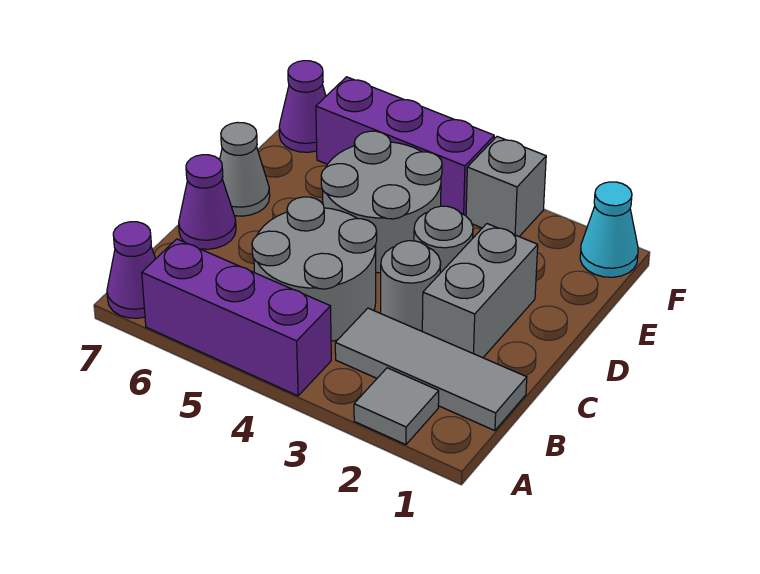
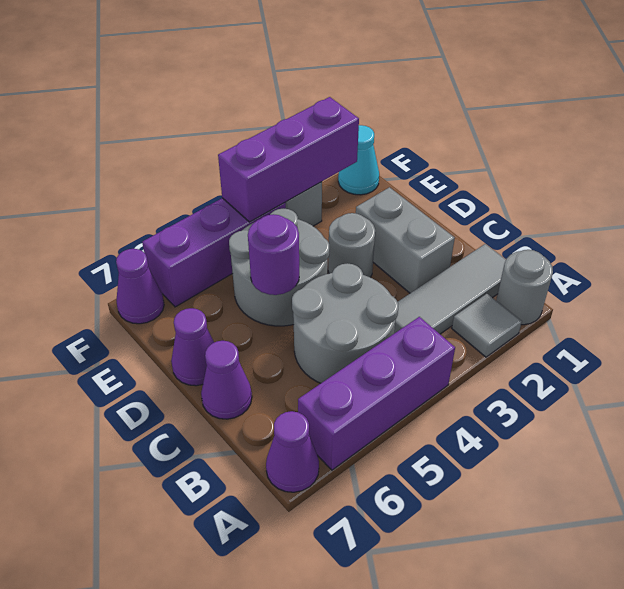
grey round brick C3 level 1 -> grey round brick A1 level 1
none -> purple round brick D5 level 2
grey cone D7 level 1 -> purple cone D7 level 1
none -> purple brick F2:F4 level 2

